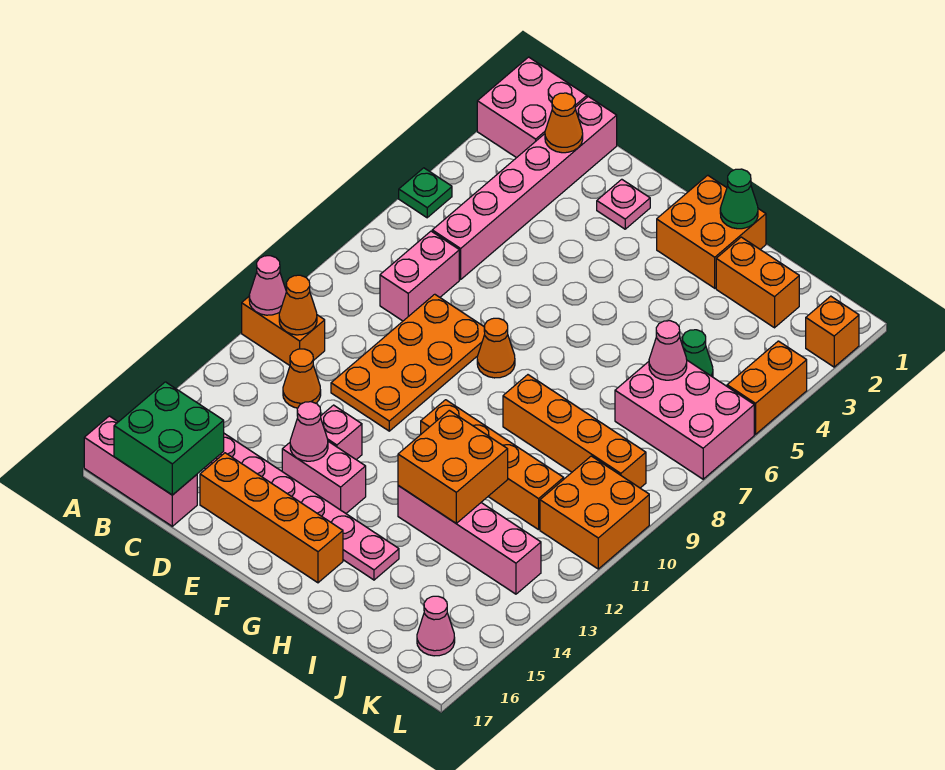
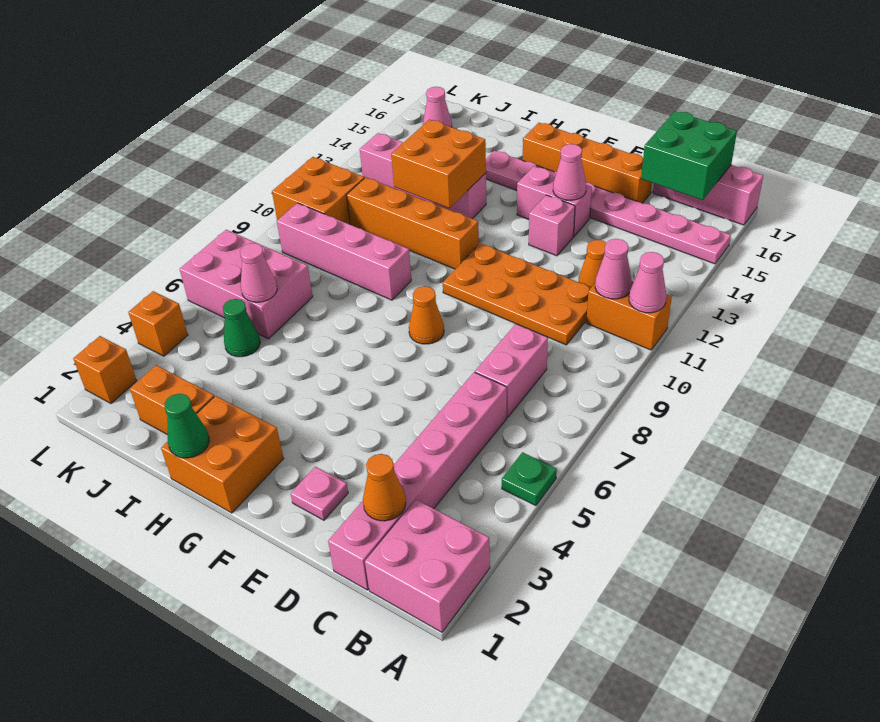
orange cone B11 level 2 -> pink cone B11 level 2
orange plate D8:E11 level 1 -> orange plate C10:F11 level 1
orange brick H9:K9 level 1 -> pink brick H9:K9 level 1
orange brick L4:L5 level 1 -> orange brick L4 level 1

